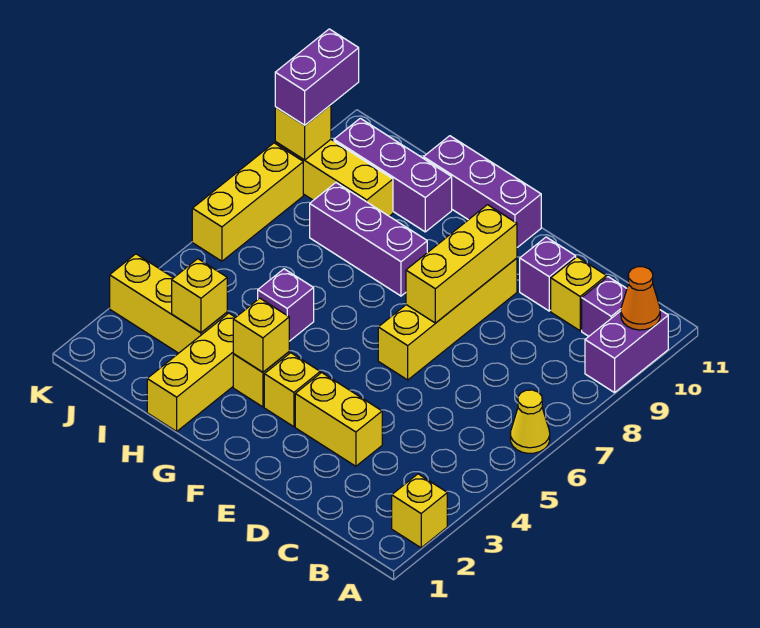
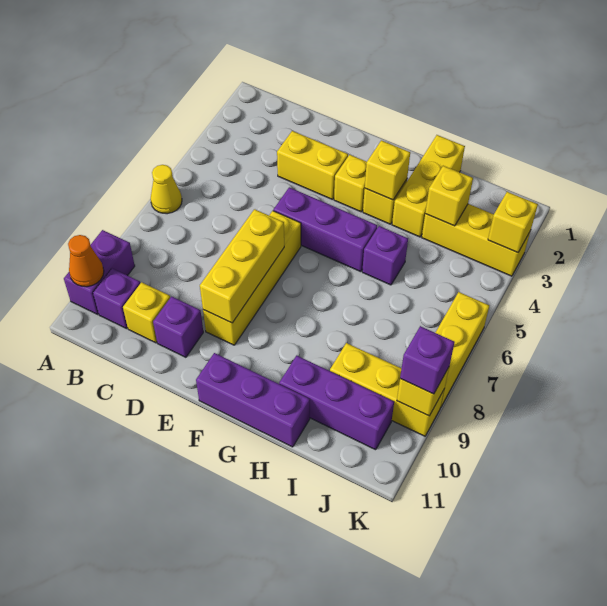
yellow brick A2 level 1 -> yellow brick K3 level 2
purple brick G8:I8 level 1 -> purple brick E5:G5 level 1
purple brick K9:K10 level 3 -> purple brick K9 level 3

